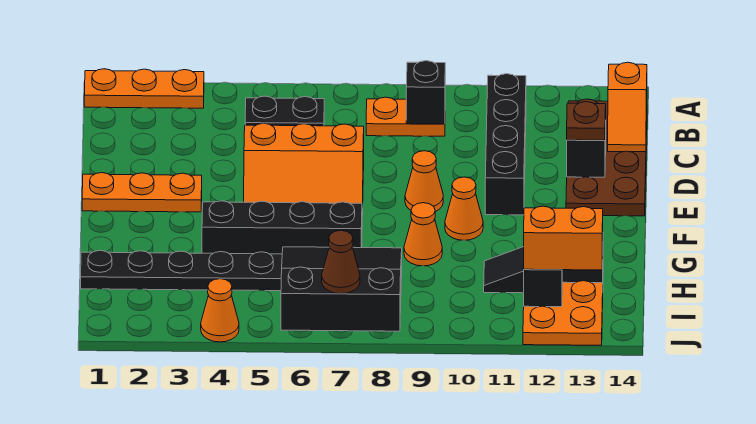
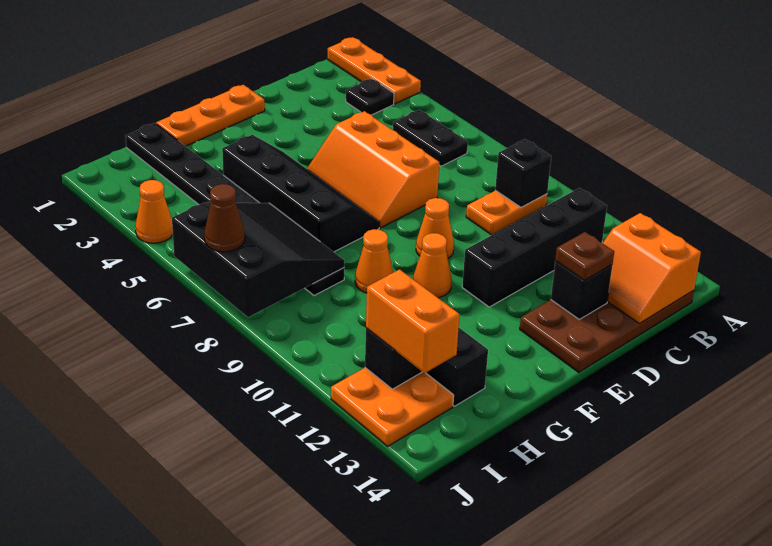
none -> black plate B3 level 1
orange plate B8:B9 level 1 -> orange plate B9:C9 level 1
orange slope B14:C14 level 2 top B -> orange slope B13:C14 level 2 top B
orange plate E1:E3 level 1 -> orange plate E1:G1 level 1

